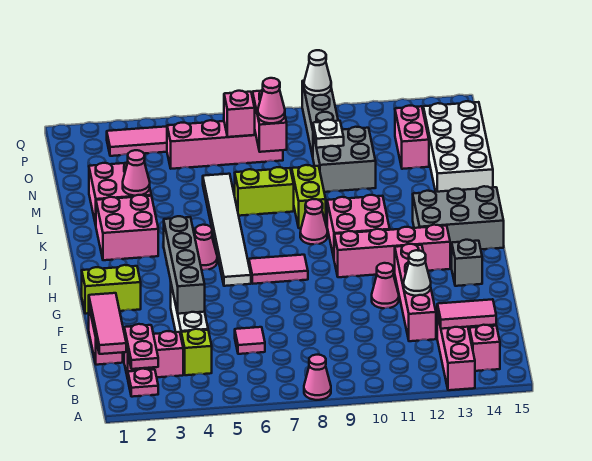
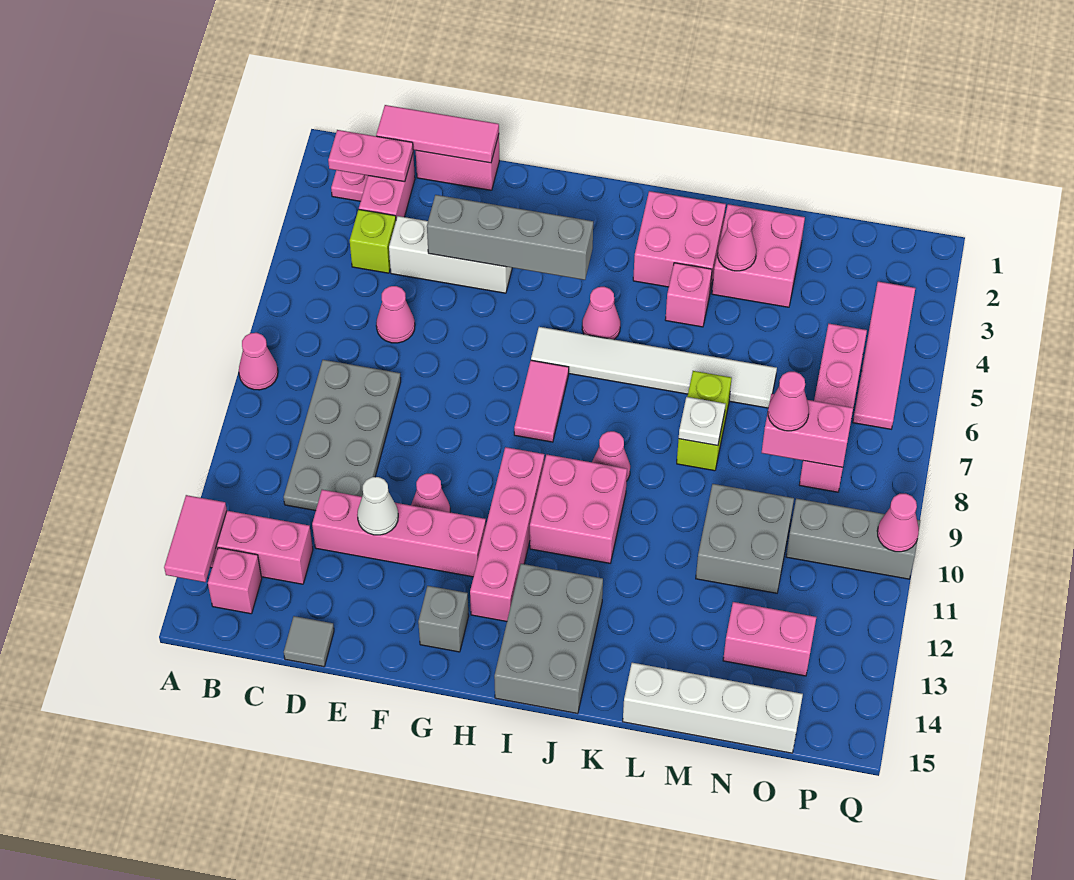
none -> grey plate C8:D11 level 1
pink tile C13:C14 level 2 -> pink tile A13:A14 level 2
pink tile D6 level 1 -> pink cone D6 level 1
none -> grey tile D15 level 1
lime brick G1:G2 level 1 -> none
lime brick K9:L9 level 1 -> none
white brick L14:O15 level 1 -> white brick L15:O15 level 1
white plate N10 level 2 -> white plate L8 level 2
pink brick O7 level 2 -> pink brick K4 level 1
white cone Q10 level 2 -> pink cone Q10 level 2

